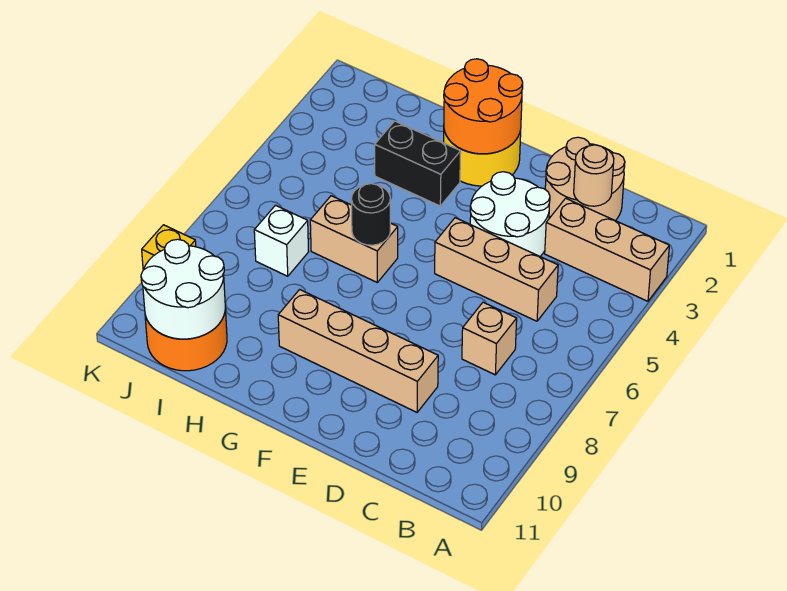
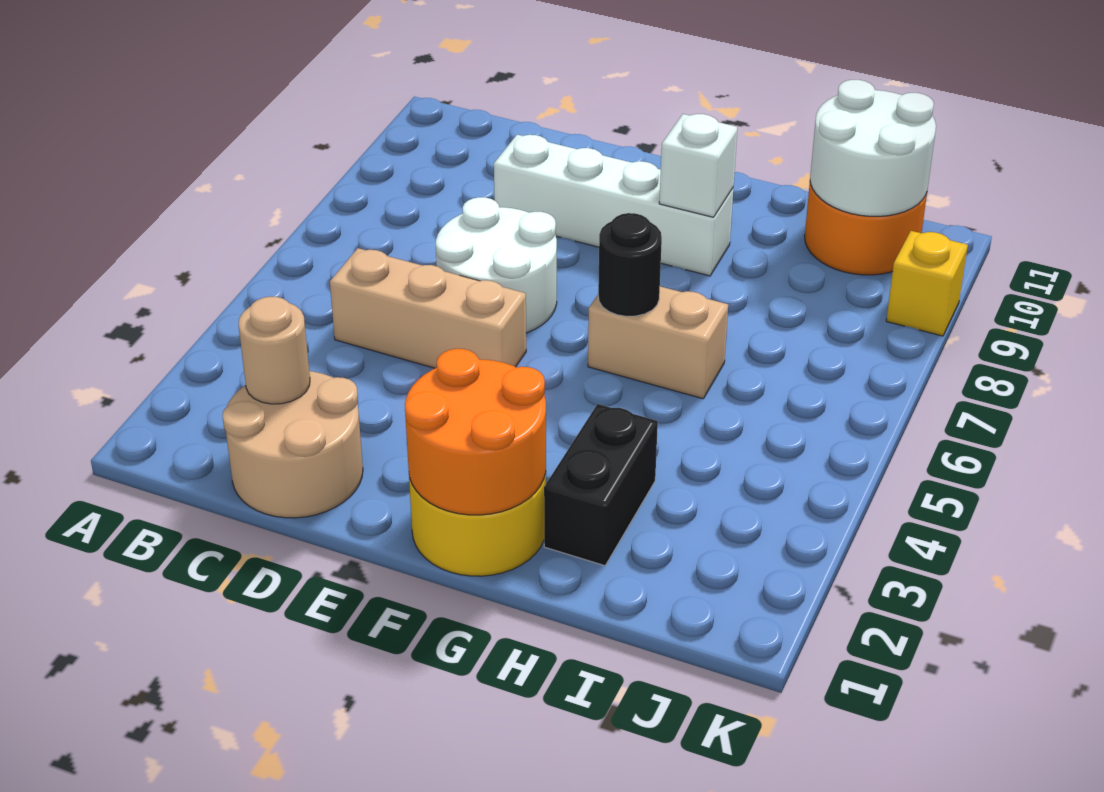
tan brick A3:C3 level 1 -> none
tan brick C7 level 1 -> none
white round brick D3:E4 level 1 -> white round brick D6:E7 level 1
tan brick D9:G9 level 1 -> white brick D9:G9 level 1
black brick G3:H3 level 1 -> black brick H2:H3 level 1
white brick I7 level 1 -> white brick G9 level 2

